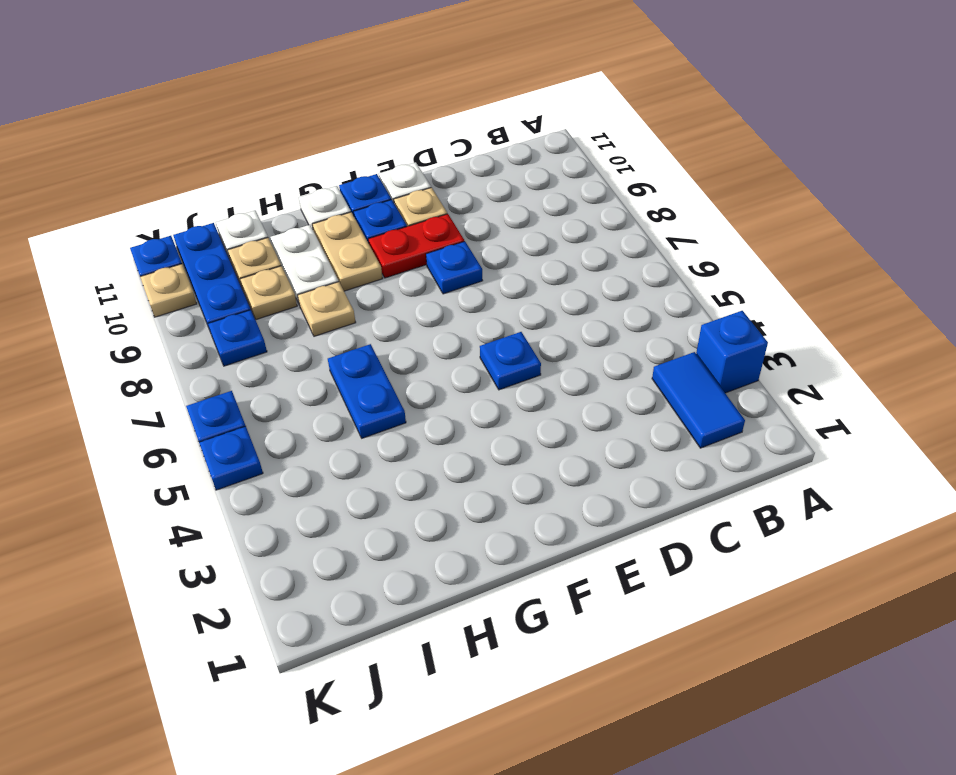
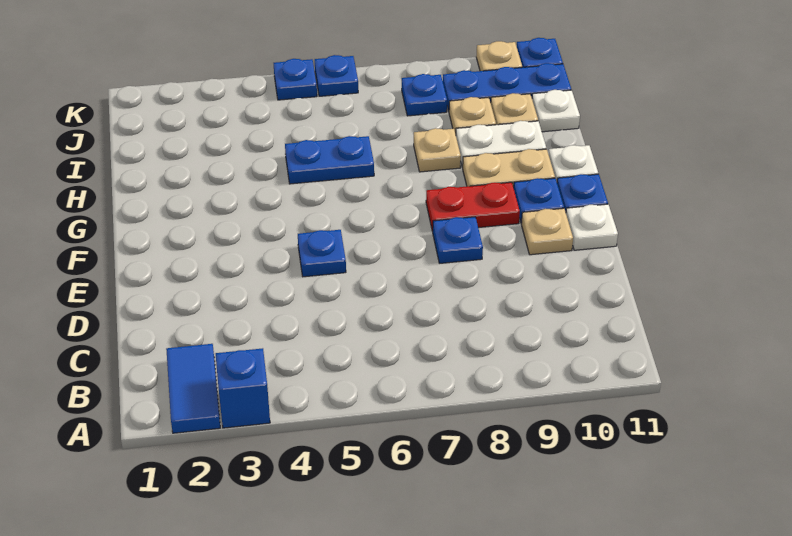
blue tile B2:B3 level 1 -> blue tile A2:B2 level 1
red plate E9:F9 level 1 -> red plate F8:F9 level 1

